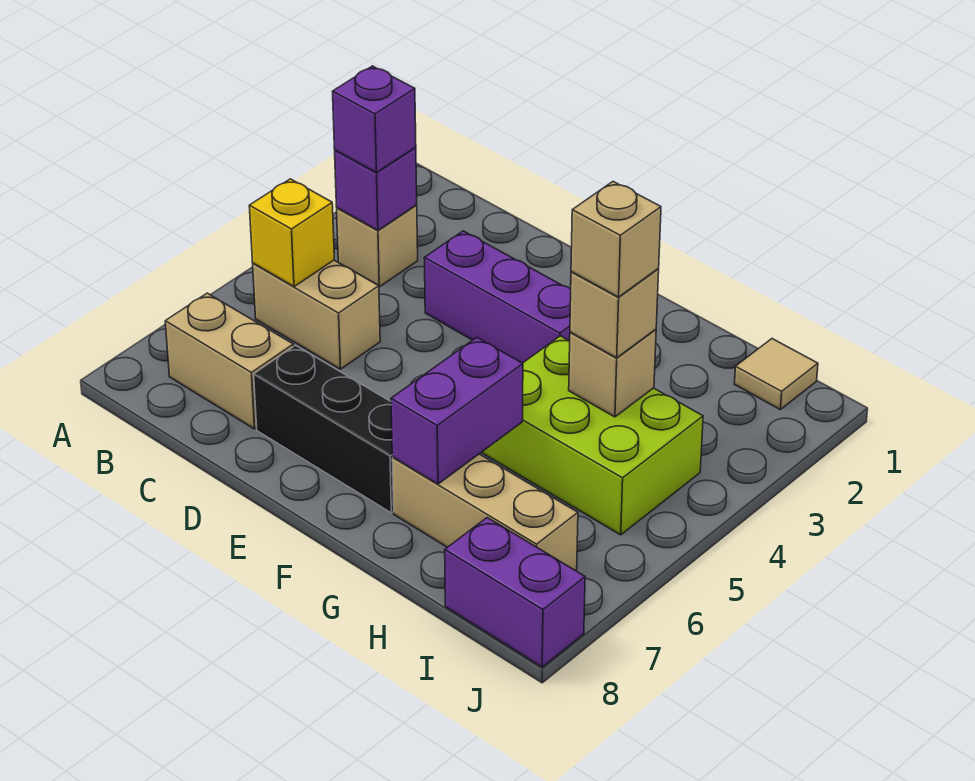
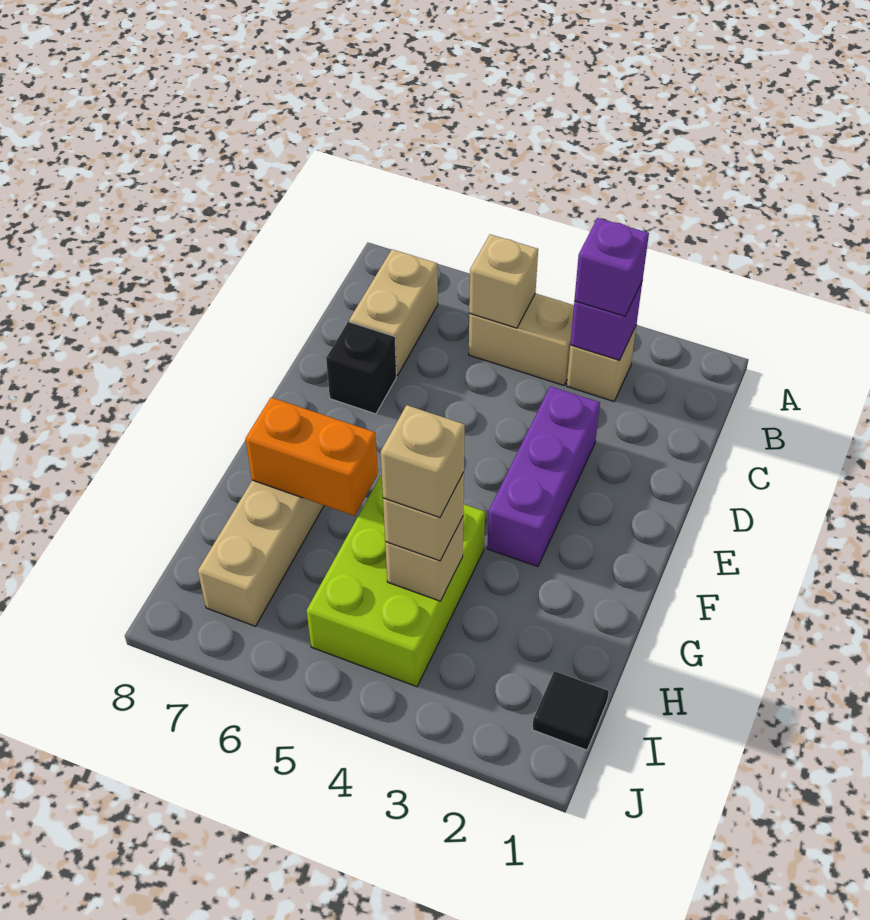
tan brick B5:C5 level 1 -> tan brick B4:B5 level 1
yellow brick B5 level 2 -> tan brick B5 level 2
black brick D7:F7 level 1 -> black brick D7 level 1
purple brick G6:G7 level 2 -> orange brick G6:G7 level 2
tan tile I1 level 1 -> black tile I1 level 1
purple brick I8:J8 level 1 -> none

